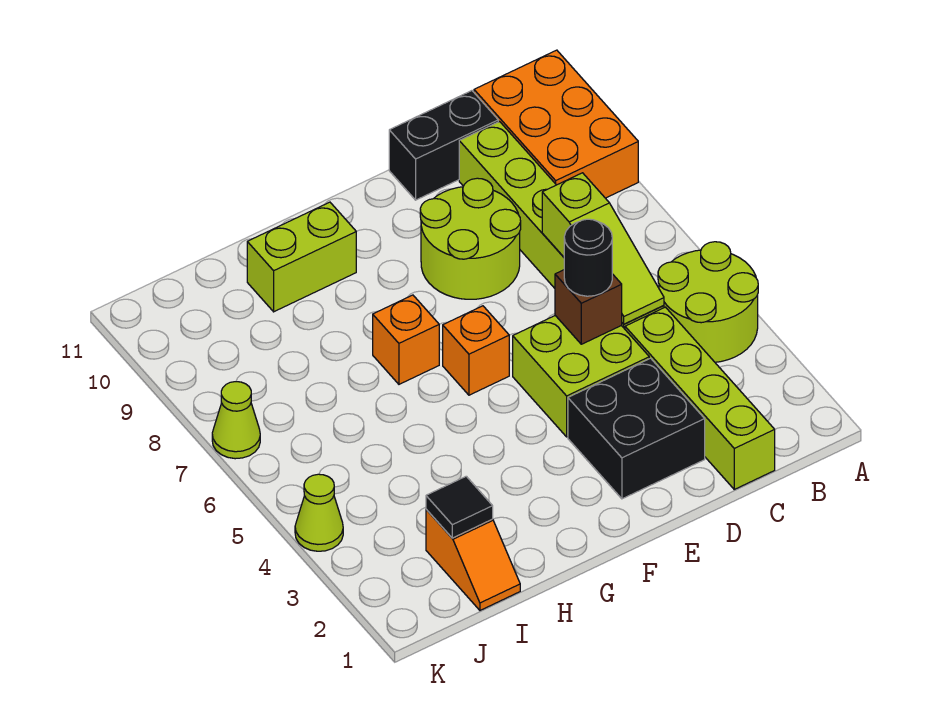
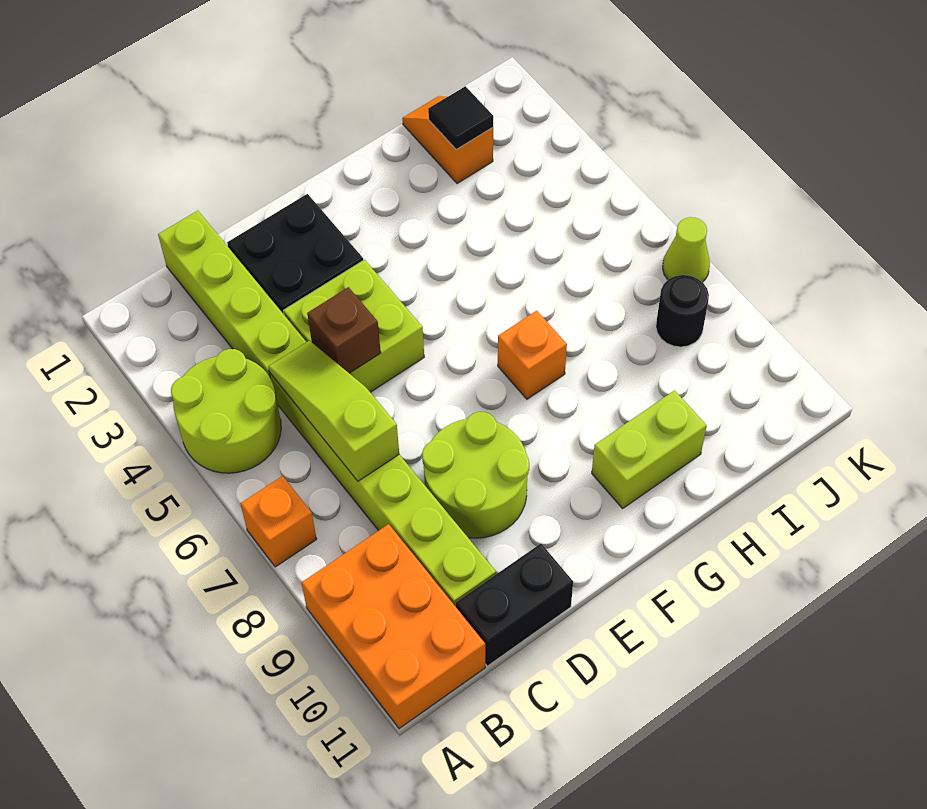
black round brick D5 level 3 -> black round brick J8 level 1
orange brick F6 level 1 -> orange brick A7 level 1
lime cone K4 level 1 -> none

